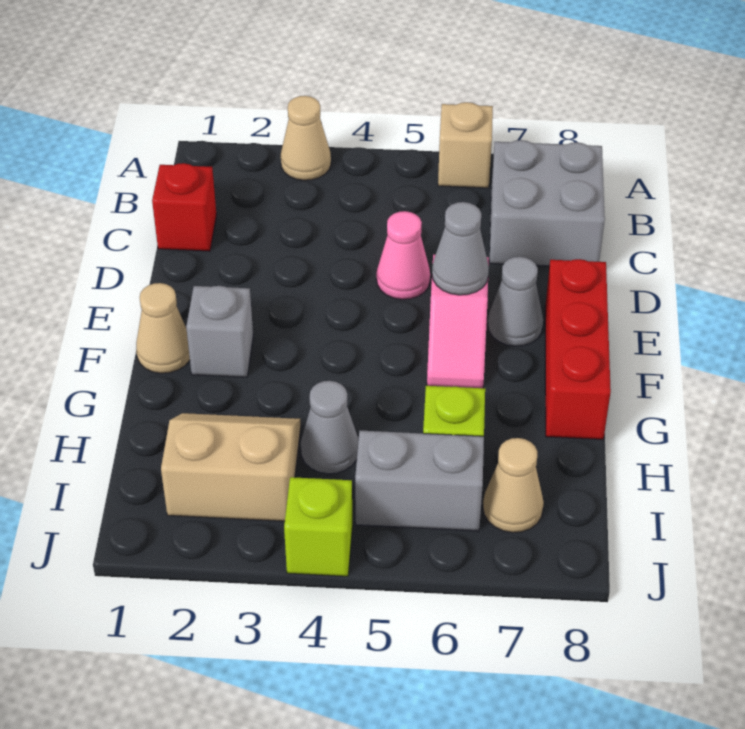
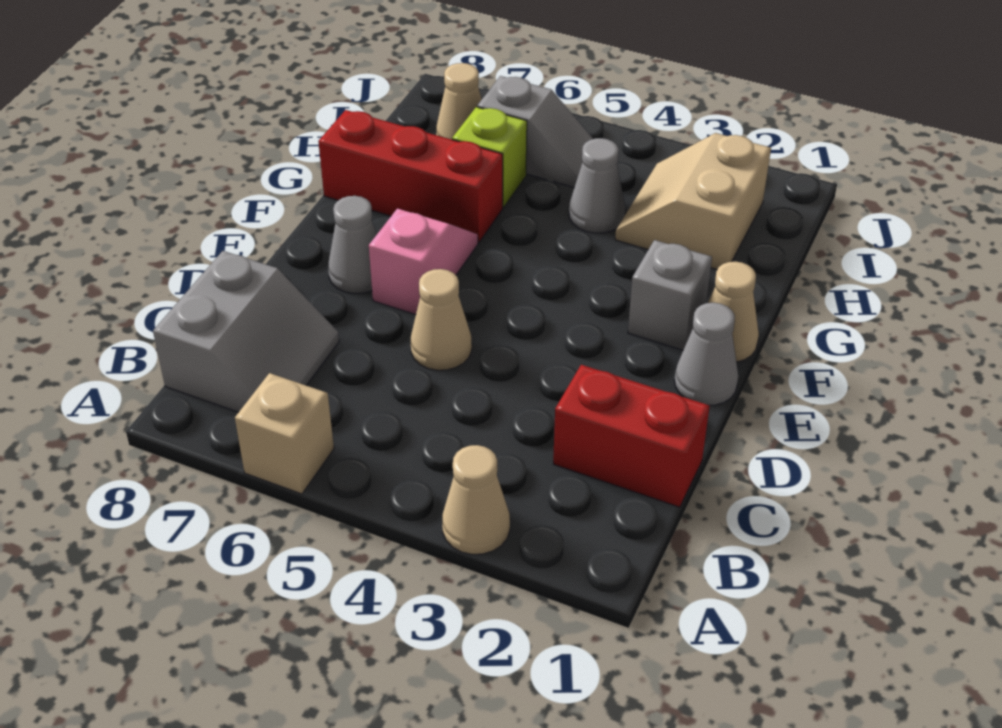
grey brick B7:C8 level 1 -> grey slope B7:C8 level 1 top 8
red brick C1 level 1 -> red brick C1:C2 level 1
pink cone D5 level 1 -> tan cone D5 level 1
grey cone E6 level 2 -> grey cone E1 level 1
red brick E8:G8 level 1 -> red brick G6:G8 level 1
tan slope H2:I3 level 1 top I -> tan slope H2:I3 level 1 top 2
grey brick I5:I6 level 1 -> grey slope I5:I6 level 1 top 6
lime brick J4 level 1 -> none

